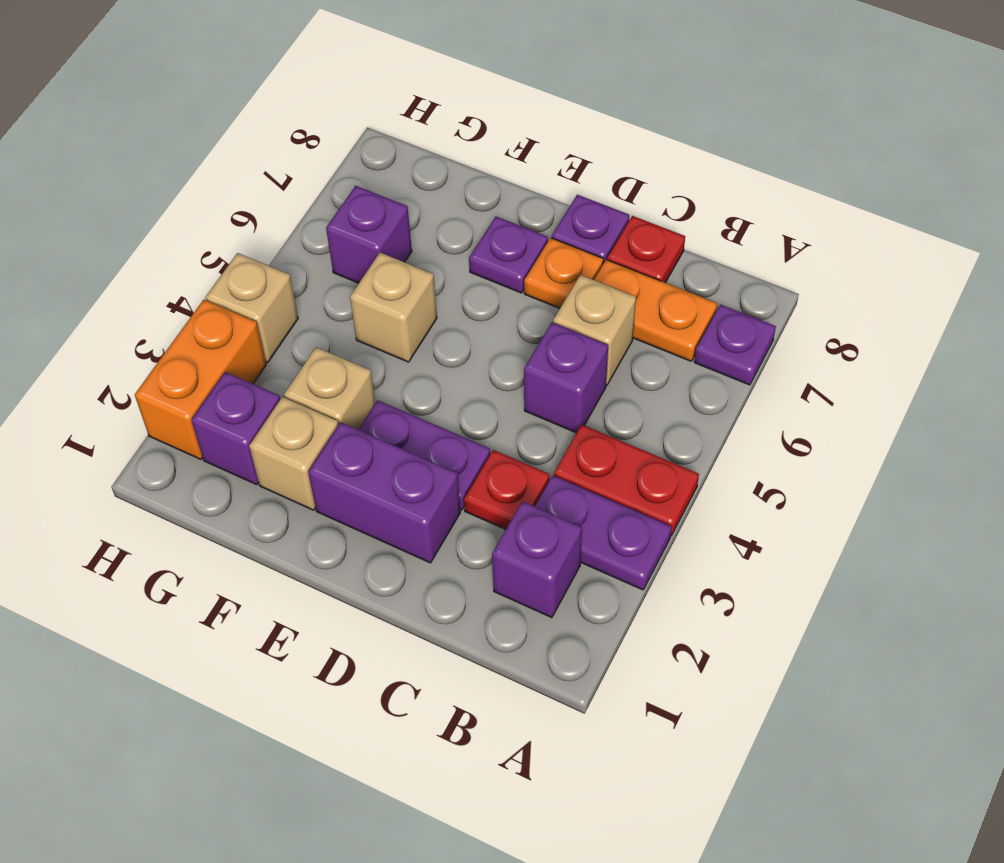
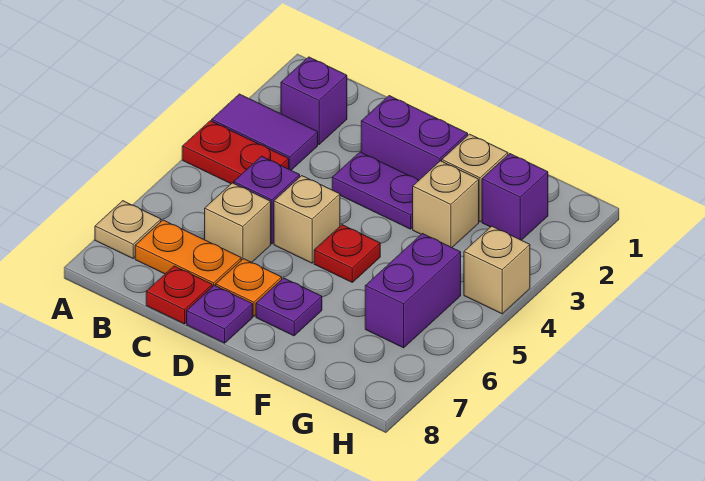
purple plate A3:B3 level 1 -> purple tile A3:B3 level 1
purple plate A7 level 1 -> tan plate A7 level 1
red plate C3 level 1 -> red plate E5 level 1
tan brick F5 level 1 -> tan brick D5 level 1
purple brick G6 level 1 -> purple brick G5:G6 level 1
orange brick H2:H3 level 1 -> none

